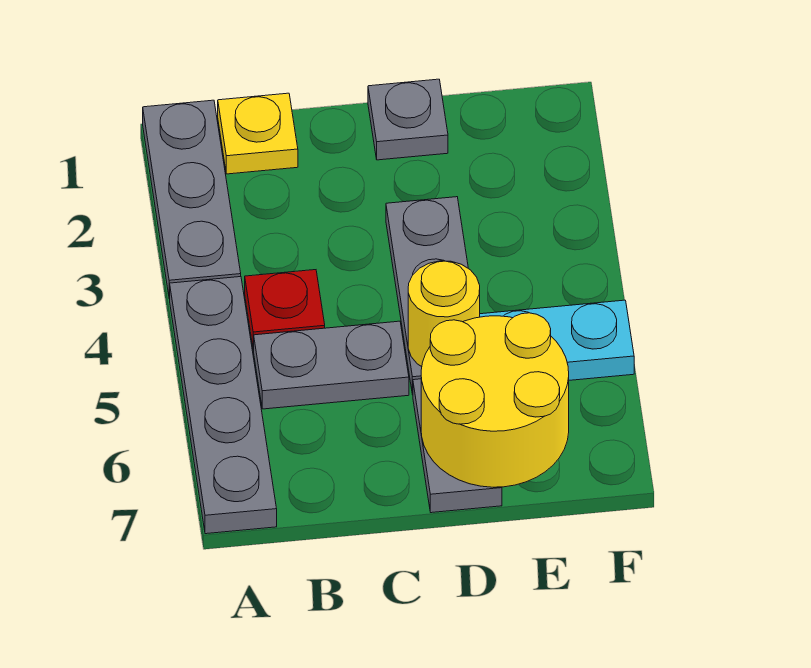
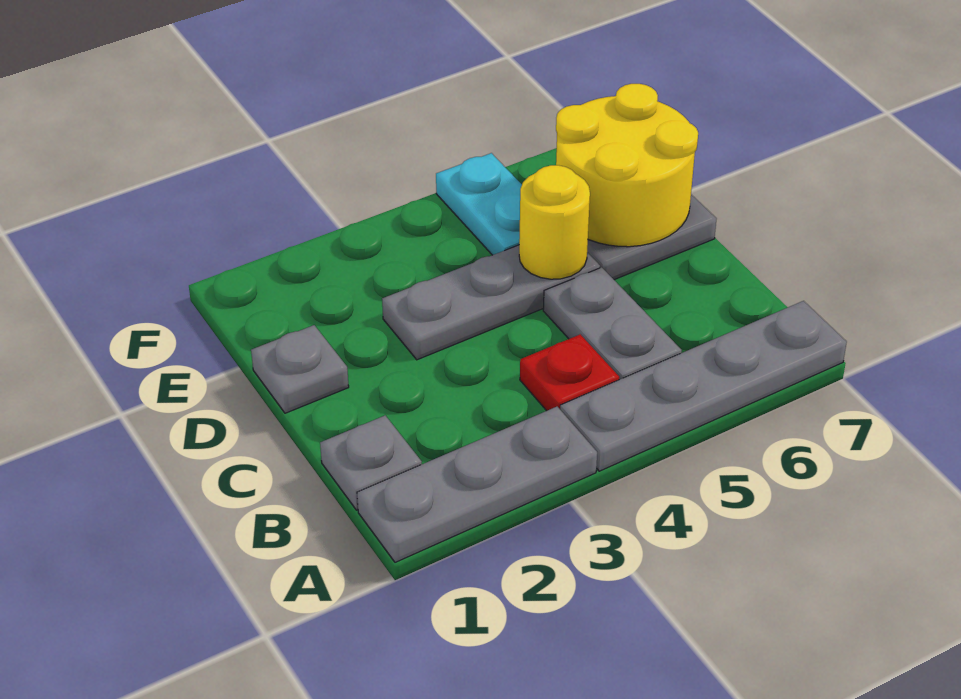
yellow plate B1 level 1 -> grey plate B1 level 1

